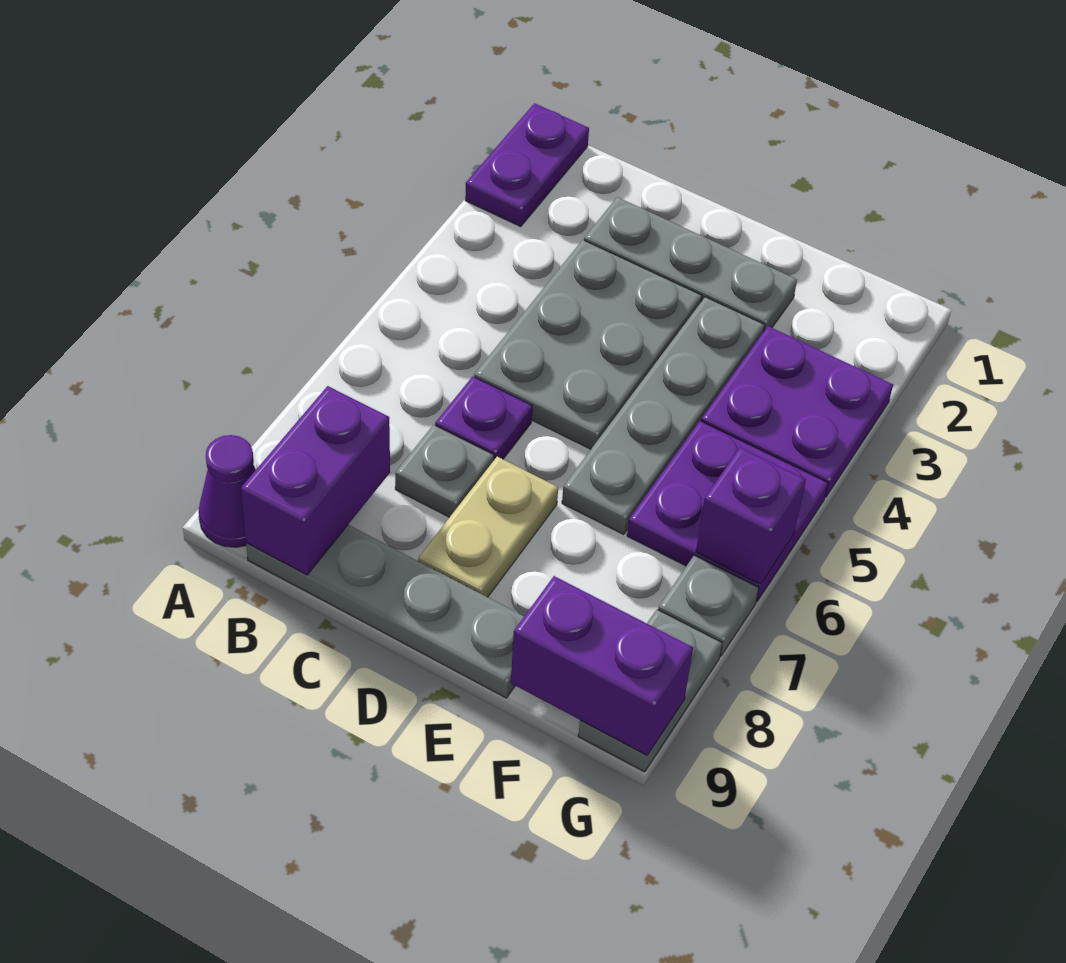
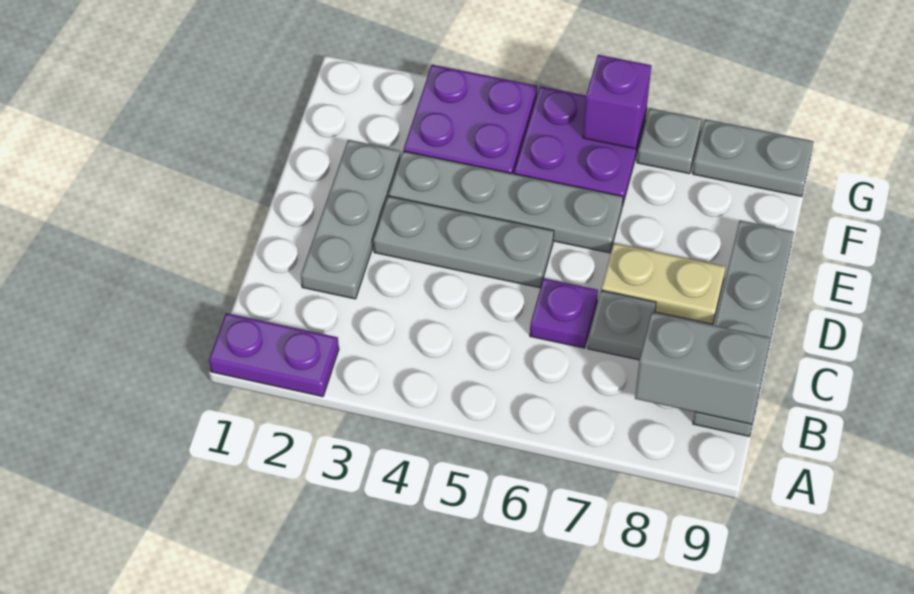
purple cone A9 level 1 -> none
purple brick B8:B9 level 2 -> grey brick B8:B9 level 2
grey plate C3:D5 level 1 -> grey plate D3:D5 level 1
purple brick F9:G9 level 2 -> none

